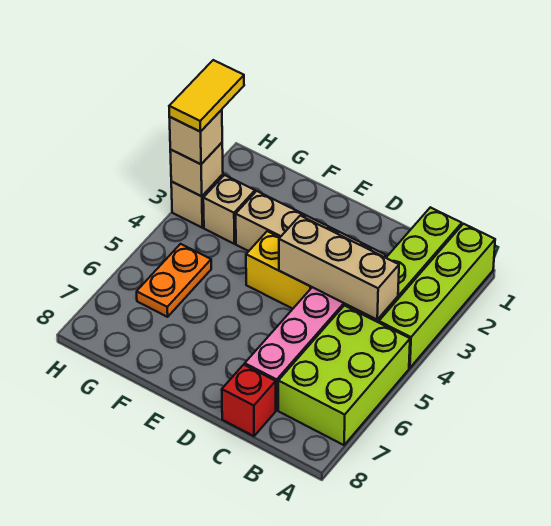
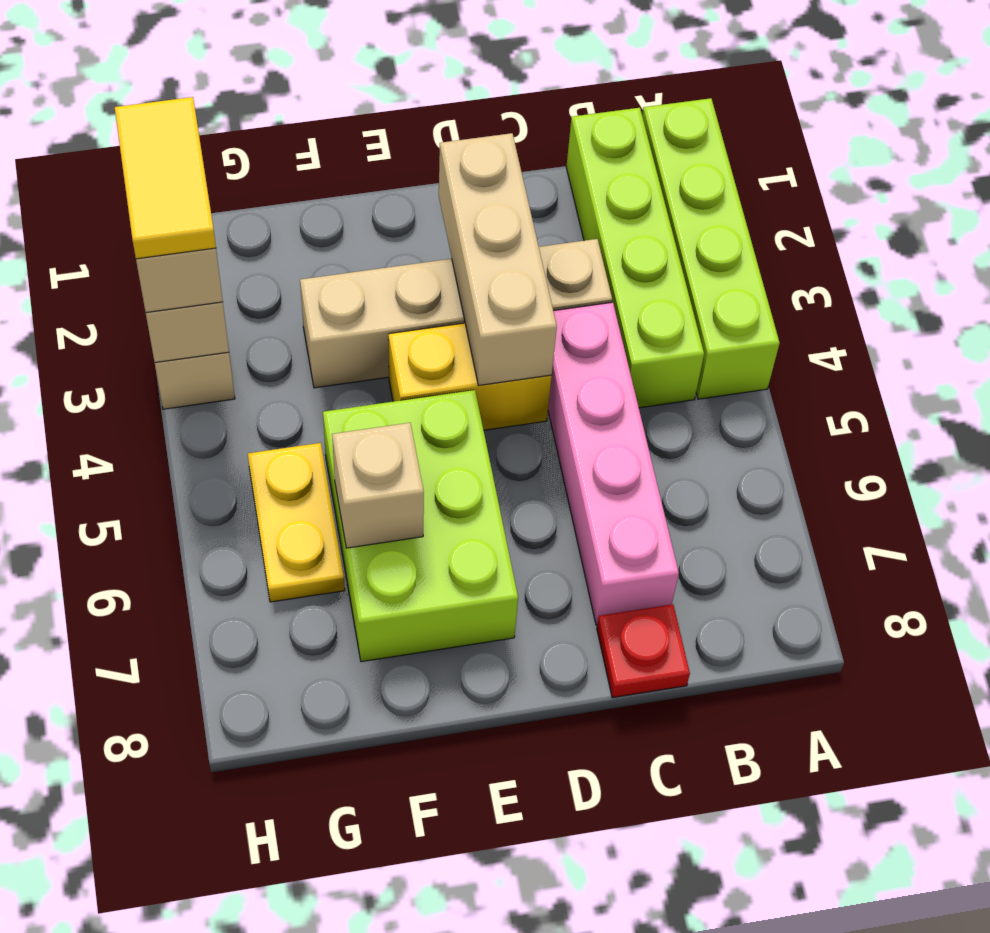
lime brick A5:B7 level 1 -> lime brick E5:F7 level 1
tan brick B4:D4 level 2 -> tan brick D2:D4 level 2
red brick C8 level 1 -> red plate C8 level 1
tan brick G3 level 1 -> tan brick F6 level 2
orange plate G5:G6 level 1 -> yellow plate G5:G6 level 1

